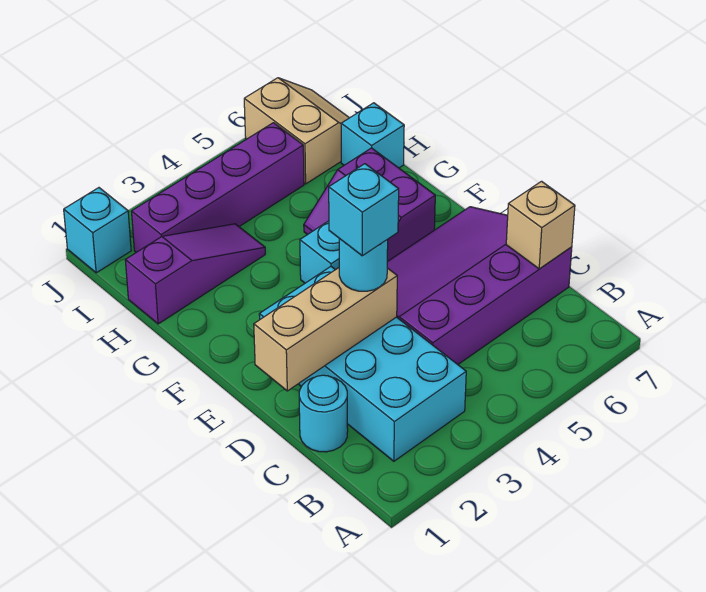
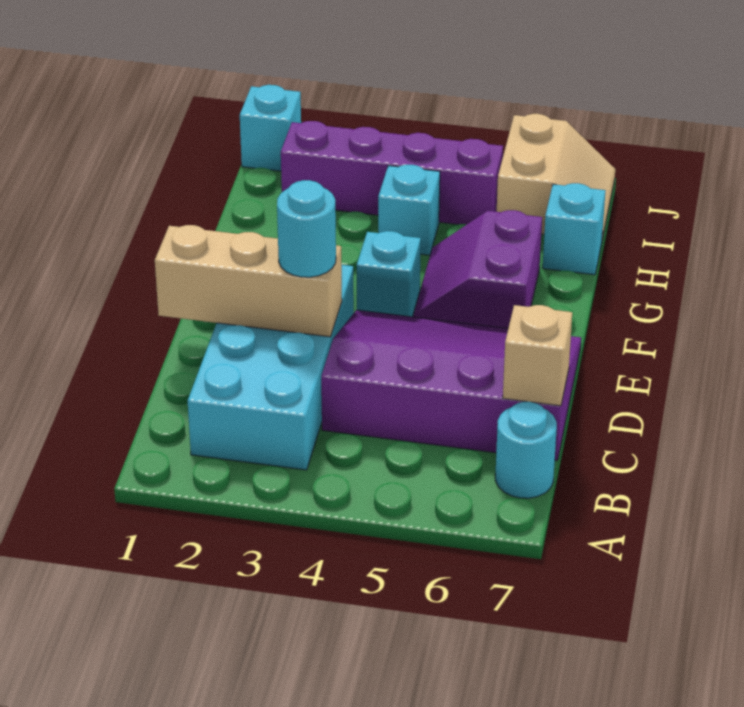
cyan round brick C1 level 1 -> cyan round brick B7 level 1
cyan brick D3 level 4 -> cyan brick H4 level 1
purple slope H1:H3 level 1 top 1 -> none

